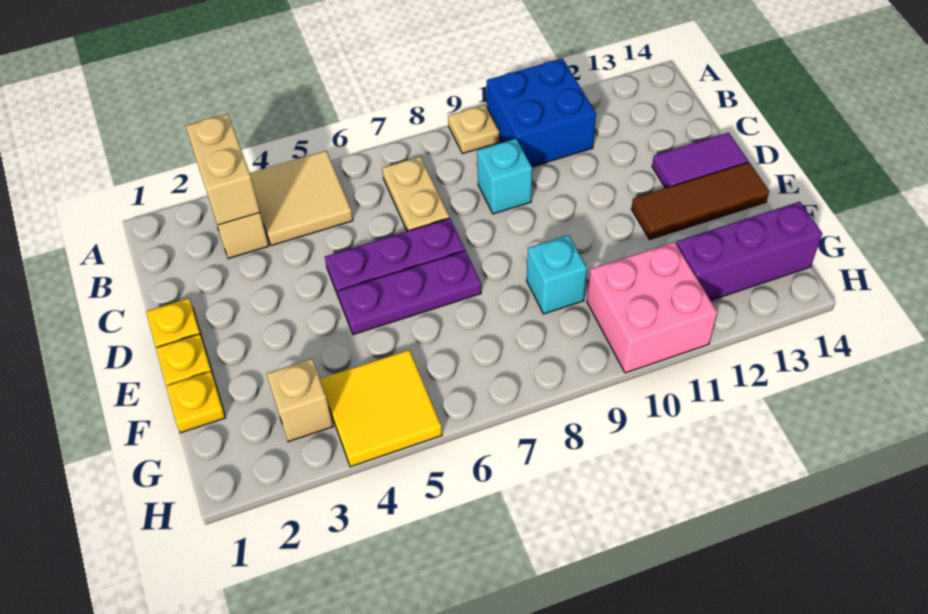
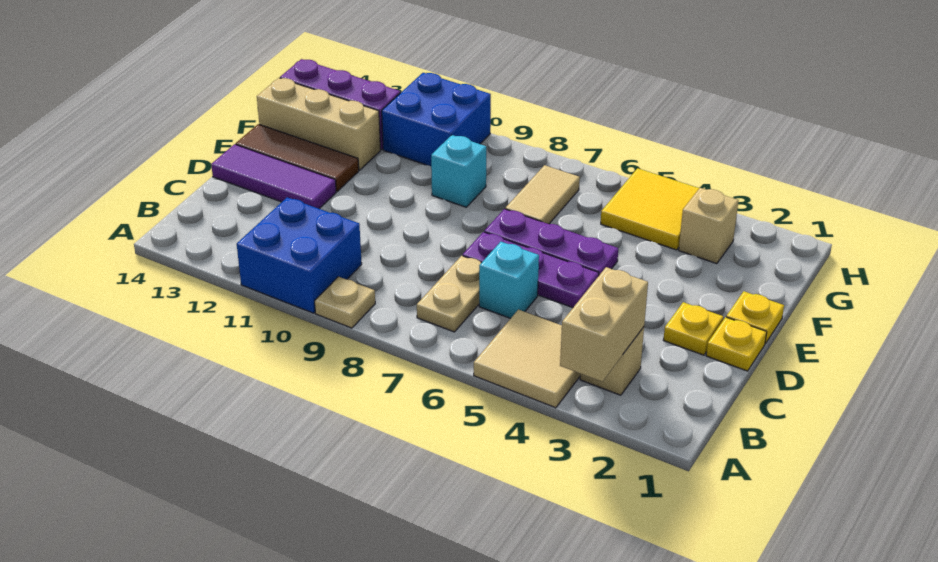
cyan brick C9 level 1 -> cyan brick C6 level 1
purple tile D13:D14 level 1 -> purple tile D12:D14 level 1
yellow plate F1 level 1 -> yellow plate D2 level 1
none -> tan tile F7:G7 level 1
none -> tan brick F12:F14 level 1
pink brick G10:H11 level 1 -> blue brick G10:H11 level 1

